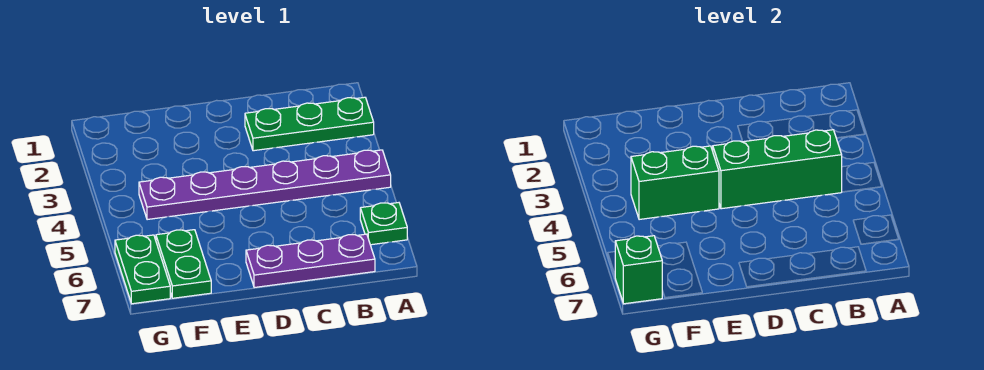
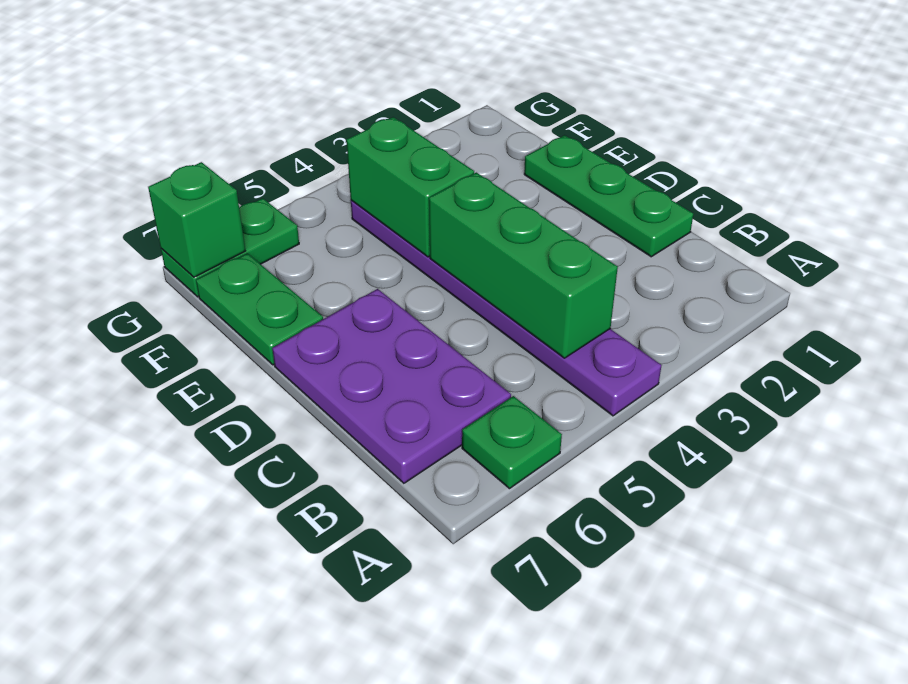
green plate A2:C2 level 1 -> green plate C1:E1 level 1
purple plate B7:D7 level 1 -> purple plate B6:D7 level 1
green plate F6:F7 level 1 -> green plate E7:F7 level 1

